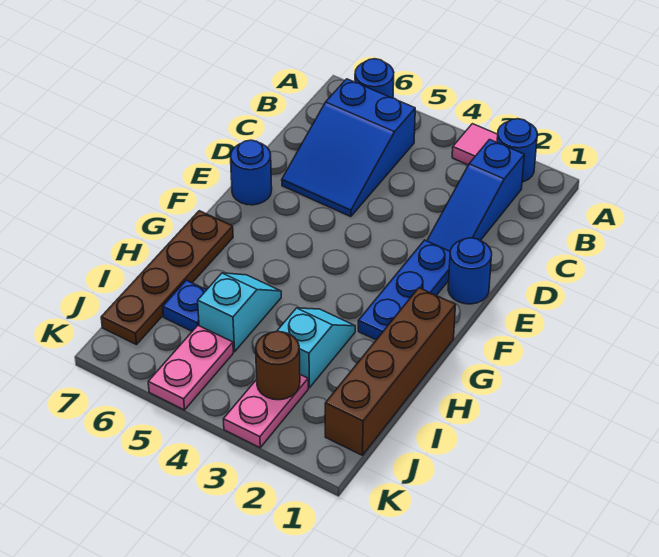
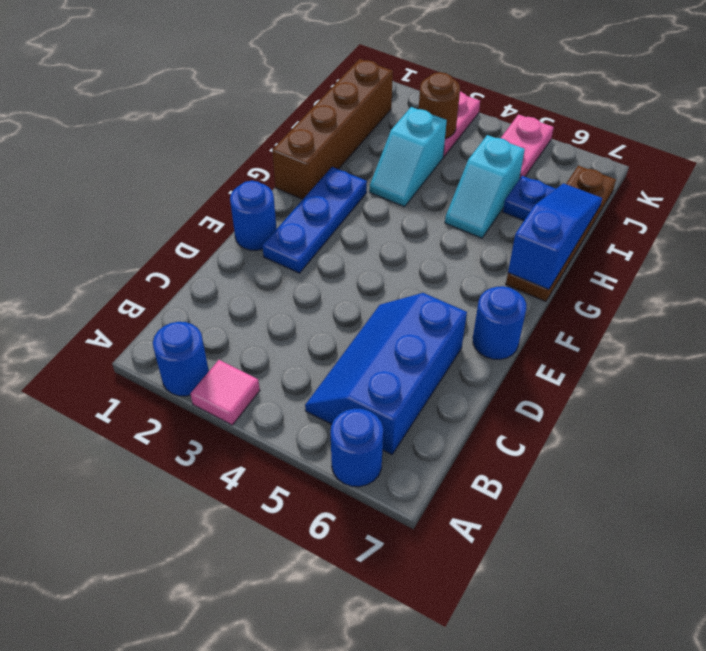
blue slope B2:D2 level 1 top B -> blue slope G7:I7 level 2 top G
blue slope B5:D6 level 1 top B -> blue slope B5:D6 level 1 top 6

